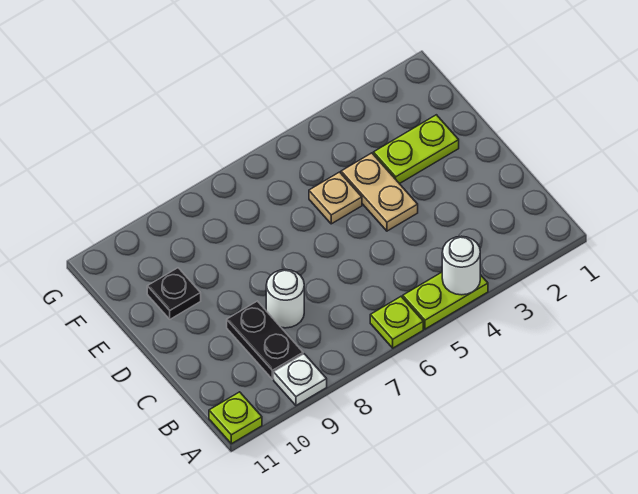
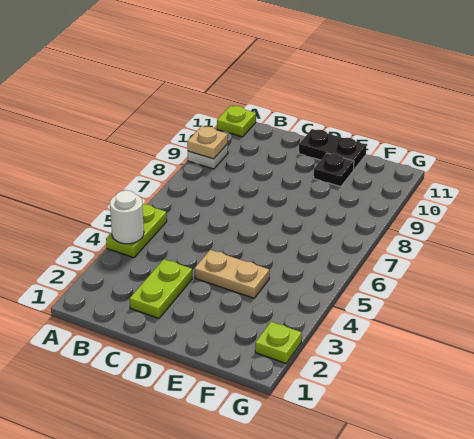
lime plate A6 level 1 -> lime plate G2 level 1
black plate B9:C9 level 1 -> black plate D11:E11 level 1
white round brick C8 level 1 -> none
lime plate E2:E3 level 1 -> lime plate C2:C3 level 1
tan plate E5 level 1 -> tan plate A9 level 2

